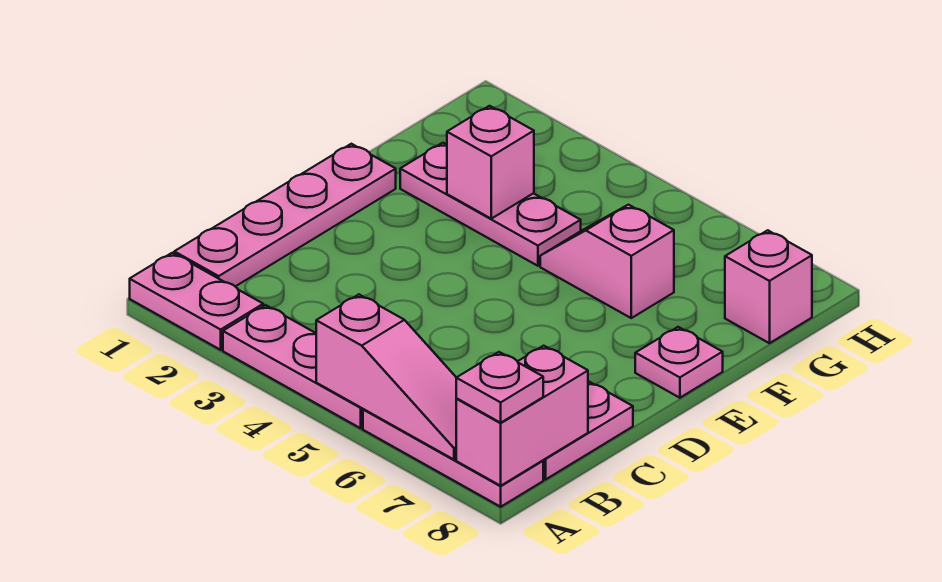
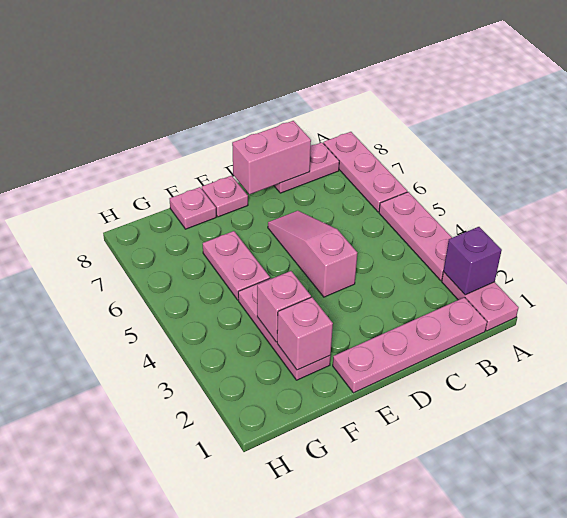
none -> purple brick A2 level 2
pink slope A5:A7 level 2 top 5 -> pink slope D4:D6 level 1 top 4
pink brick A8:B8 level 2 -> pink brick C8:D8 level 2
pink plate A8 level 3 -> pink plate F8 level 1
pink slope F5:F6 level 1 top 6 -> pink plate F5:F6 level 1
pink brick G8 level 1 -> pink brick F2 level 2

